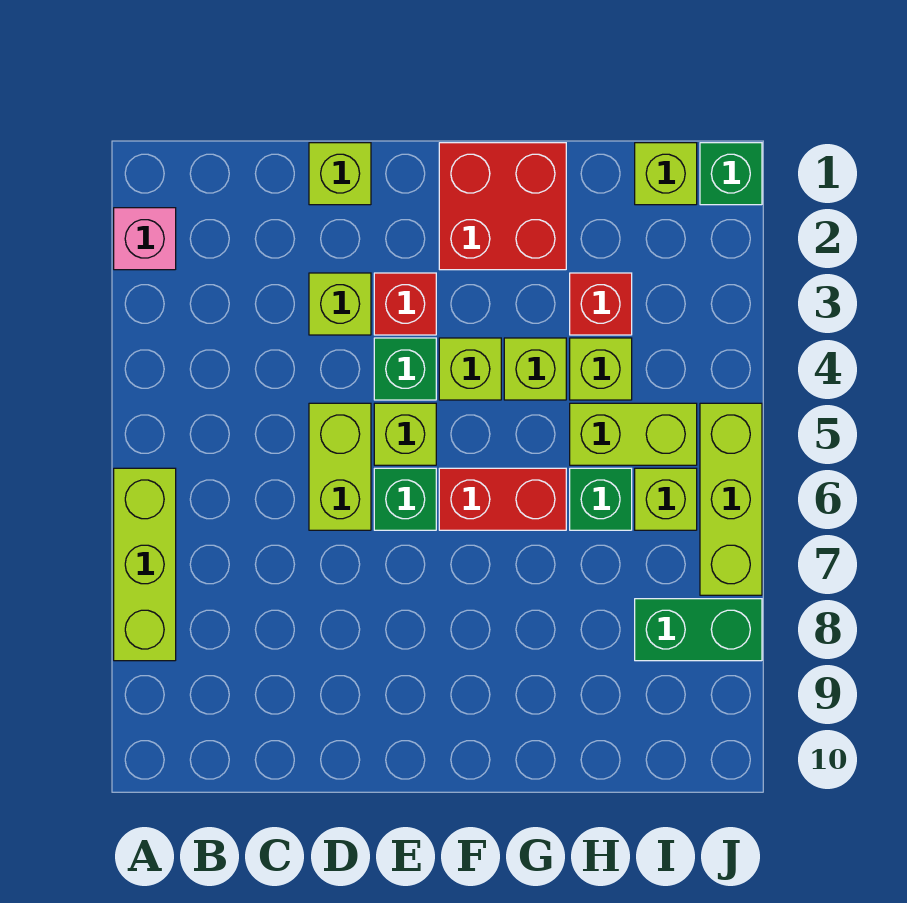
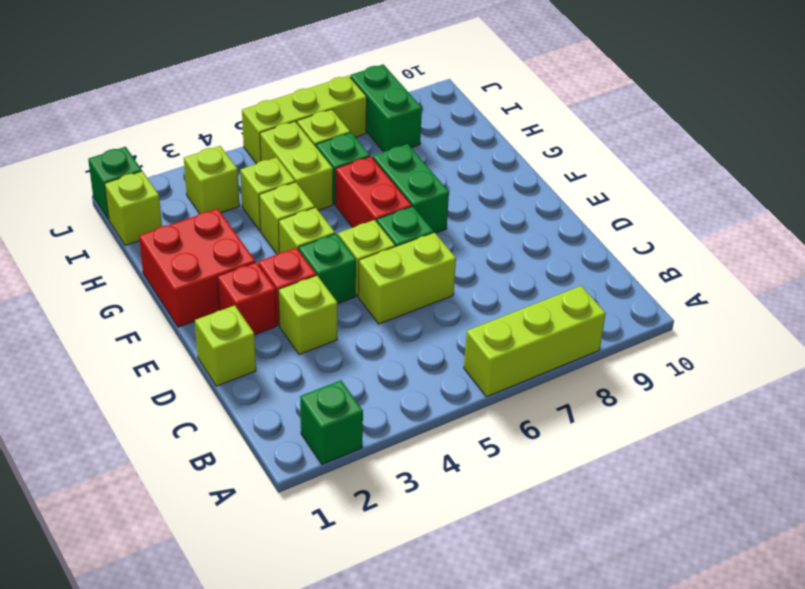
pink brick A2 level 1 -> green brick A2 level 1
none -> green brick F7:G7 level 1
red brick H3 level 1 -> red brick E2 level 1
none -> lime brick I3 level 1

